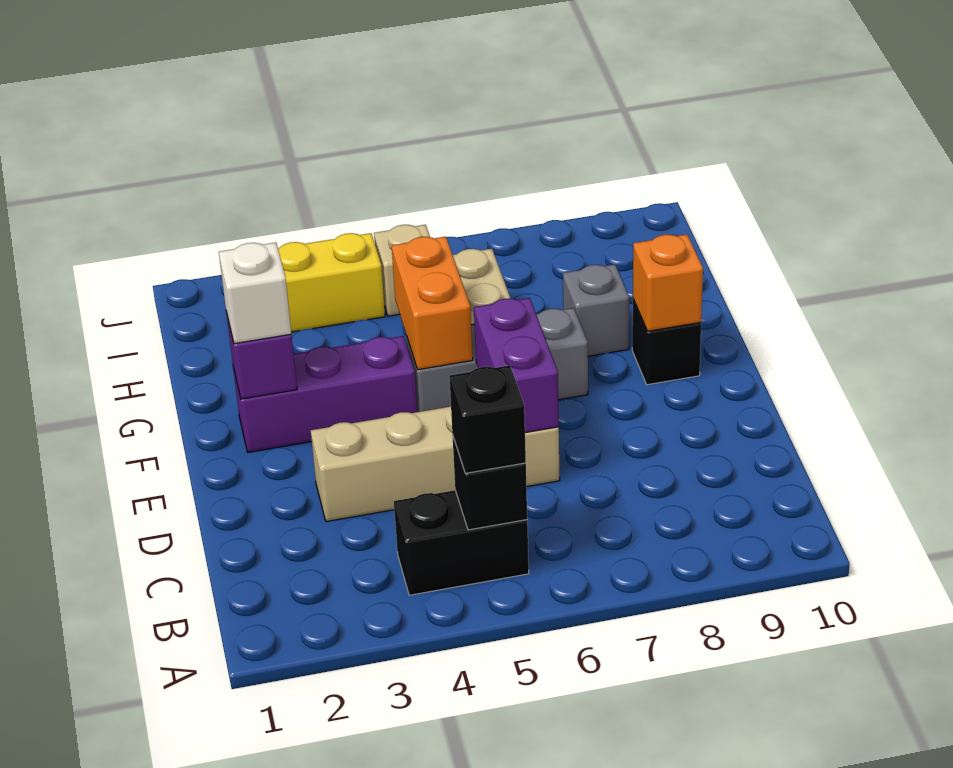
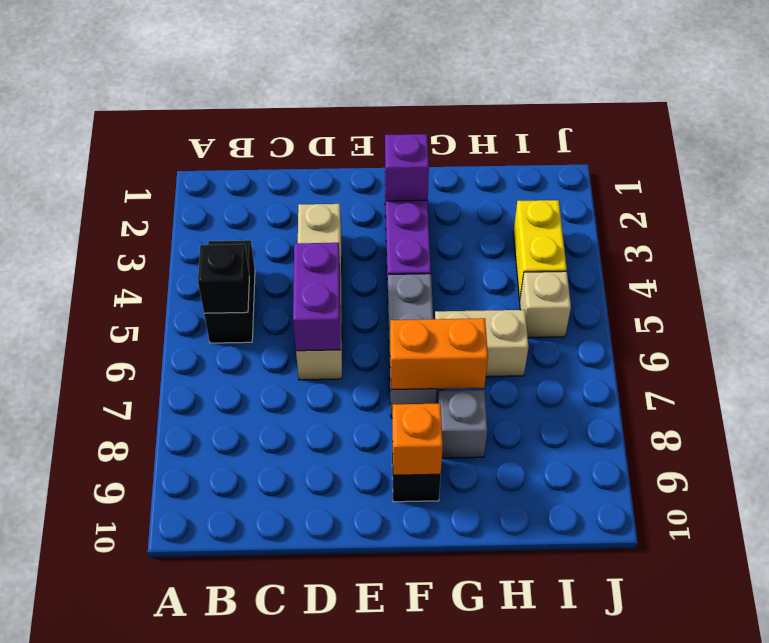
black brick B5 level 3 -> none
purple brick D6:E6 level 2 -> purple brick D5:D6 level 2
white brick F2 level 3 -> none
orange brick F5:G5 level 2 -> orange brick F7:G7 level 2

